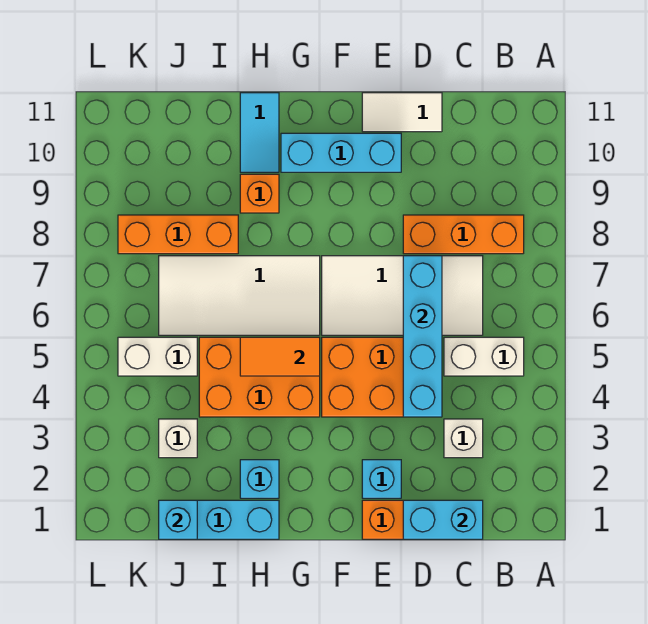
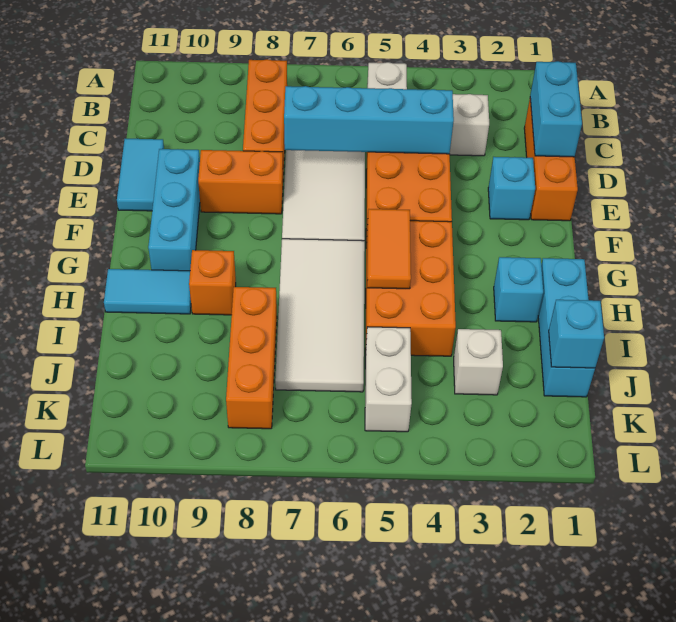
white tile D11:E11 level 1 -> cyan tile D11:E11 level 1
none -> orange brick E8:E9 level 1

